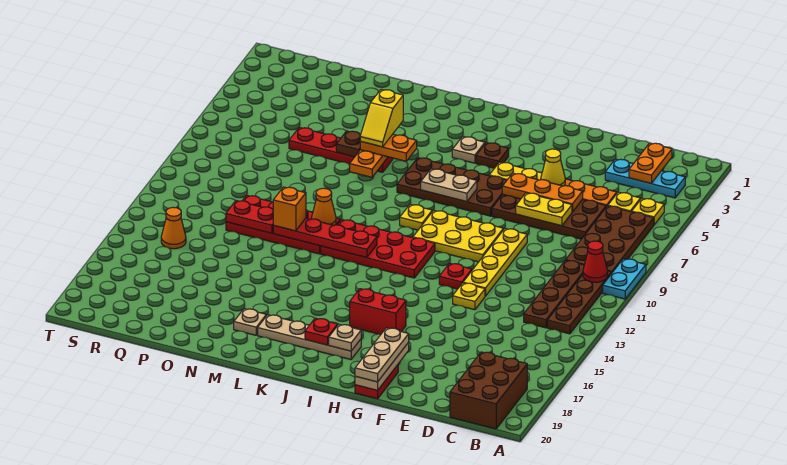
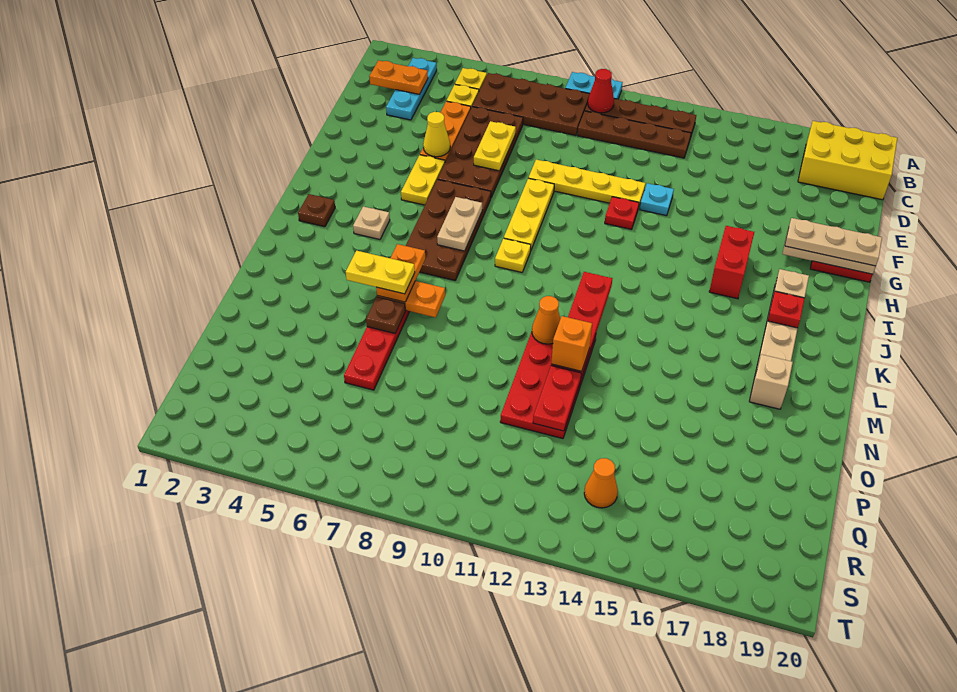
brown brick B18:C20 level 1 -> yellow brick B18:C20 level 1
orange plate E6:G6 level 2 -> none
yellow plate F13 level 1 -> cyan plate F13 level 1
yellow plate G9:I10 level 1 -> yellow plate G9:I9 level 1
brown plate I4 level 1 -> brown plate J2 level 1
red plate I11:L12 level 1 -> none
yellow slope M5:M6 level 4 top 5 -> yellow plate M5:M6 level 4
tan plate M18 level 1 -> tan brick M18 level 1

